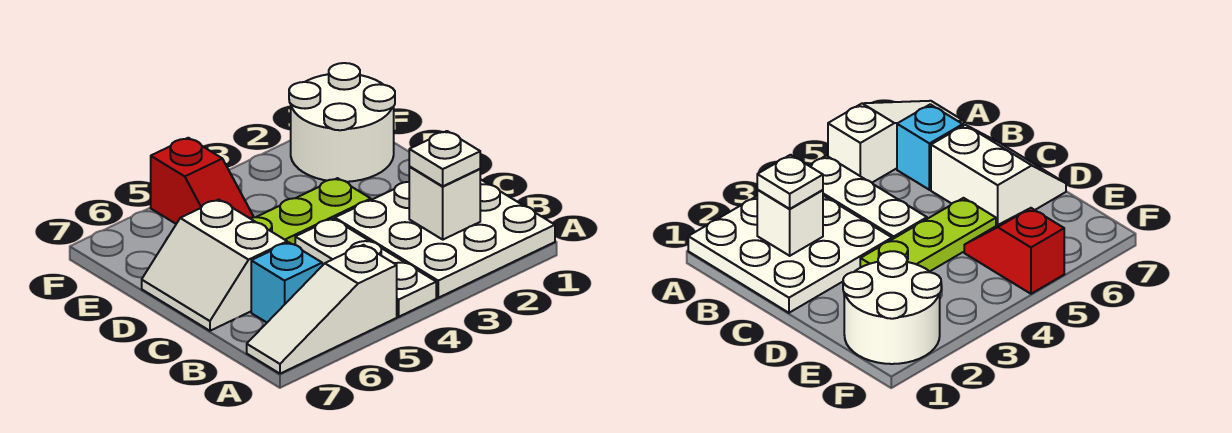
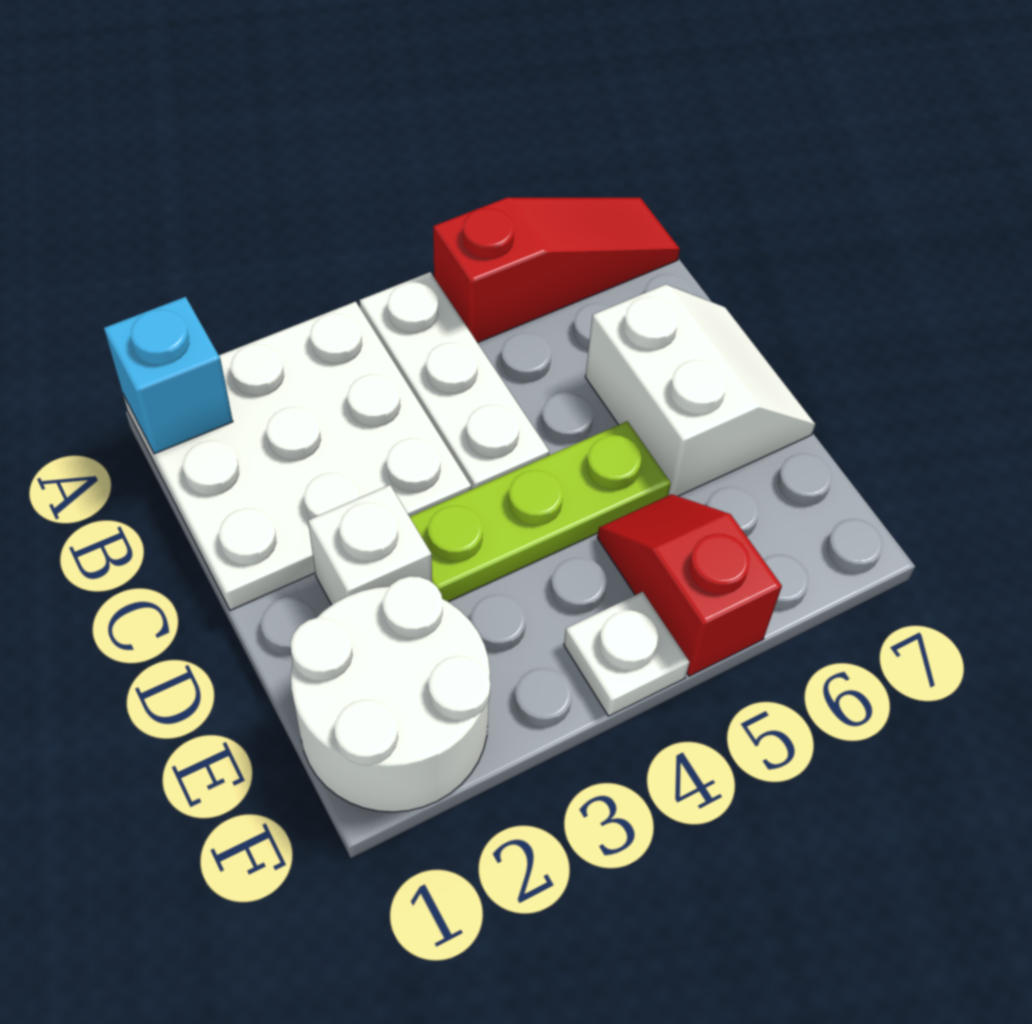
white slope A5:A7 level 1 top 5 -> red slope A5:A7 level 1 top 5
white brick B2 level 2 -> white brick D2 level 1
white plate B2 level 3 -> white plate F4 level 1
cyan brick B6 level 1 -> cyan brick A1 level 2

